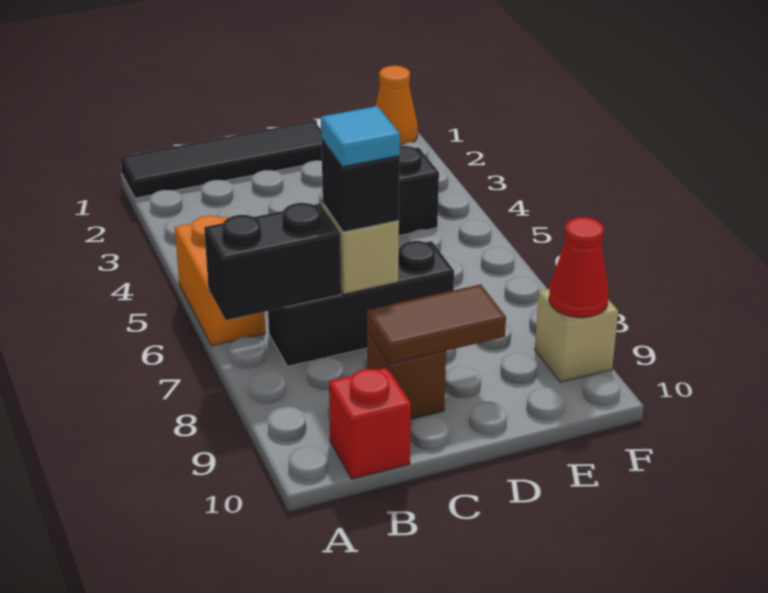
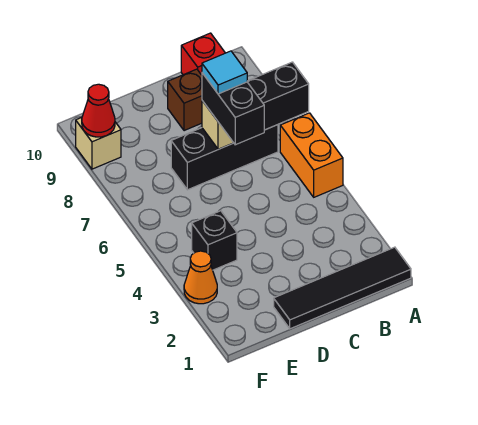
black brick C7 level 3 -> black brick C6:C7 level 3
brown tile C9:D9 level 2 -> none
orange cone F1 level 1 -> orange cone F3 level 1

